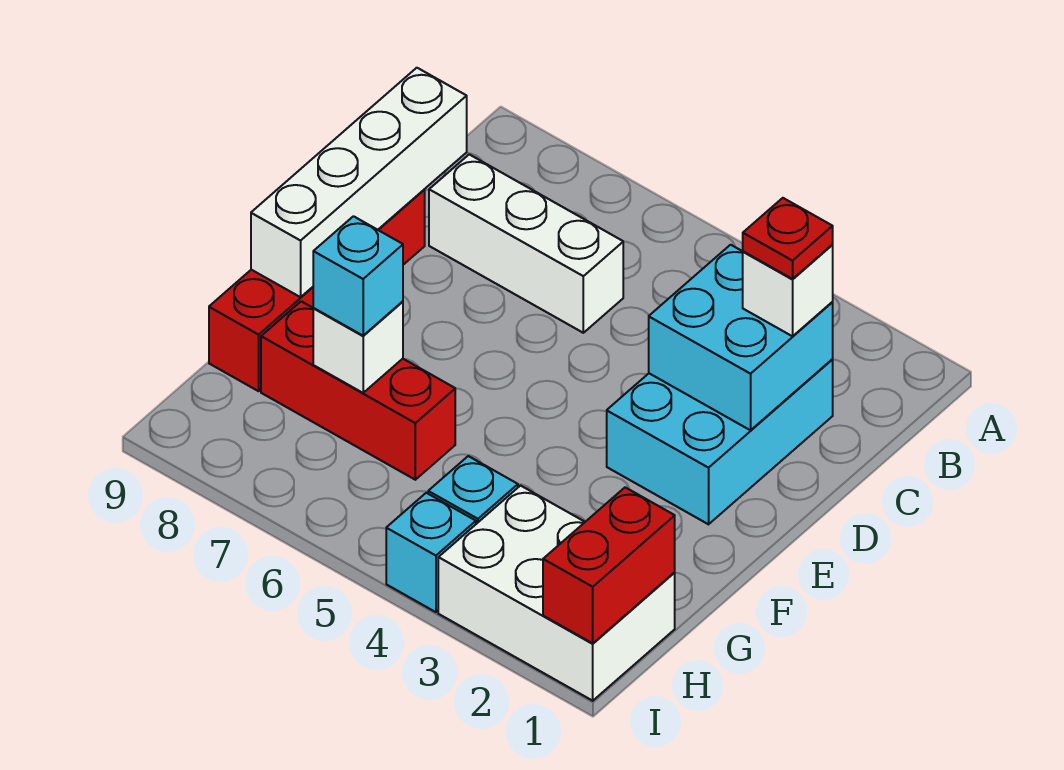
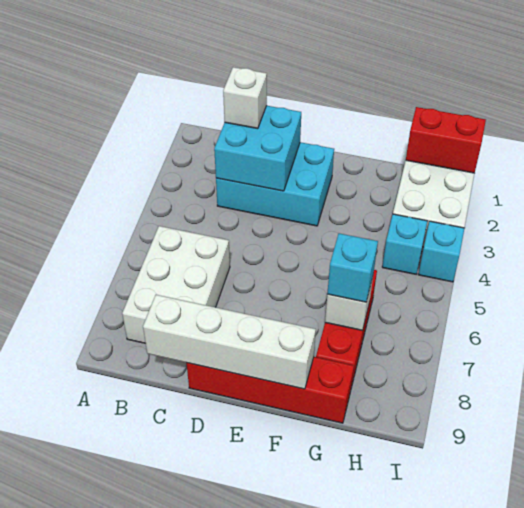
red plate C2 level 4 -> none
white brick C6:C8 level 1 -> white brick B6:C8 level 1

